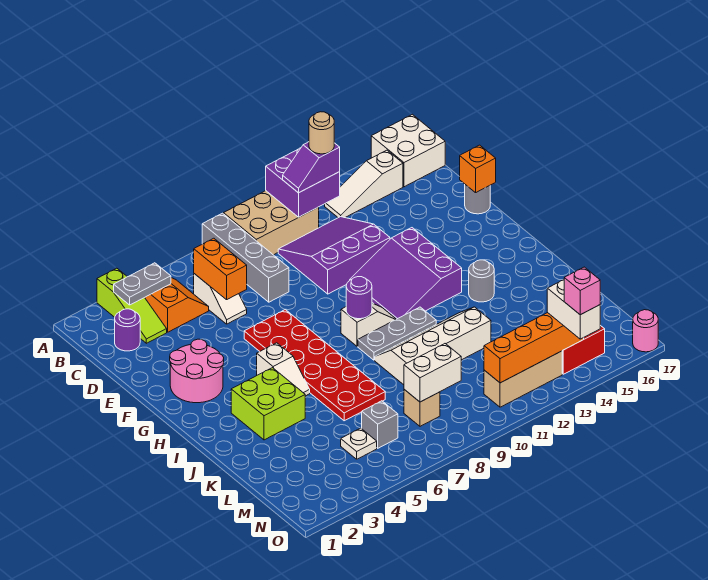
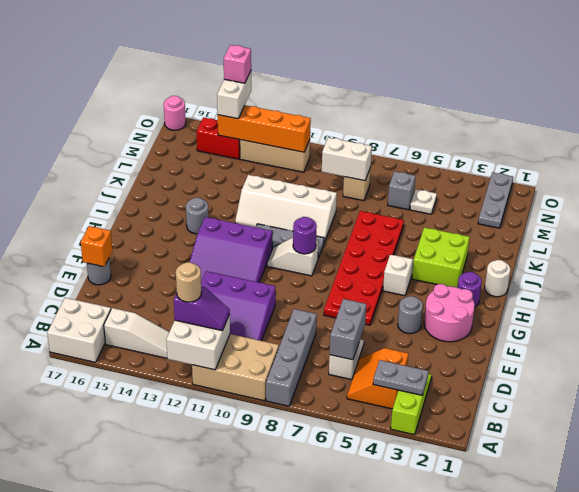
purple brick A11:B12 level 2 -> white brick A11:B12 level 2
purple round brick C2 level 1 -> purple round brick H2 level 1
orange brick C6:D6 level 2 -> grey brick C6:D6 level 2
none -> grey round brick F4 level 1
purple slope F11:H13 level 1 top 13 -> purple slope F11:H13 level 1 top H
none -> white round brick I1 level 1
none -> grey plate M2:O2 level 1

